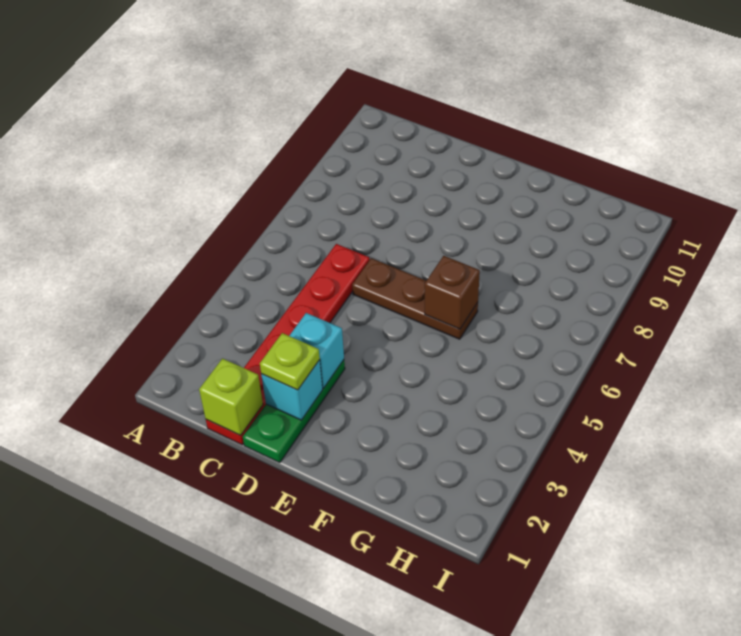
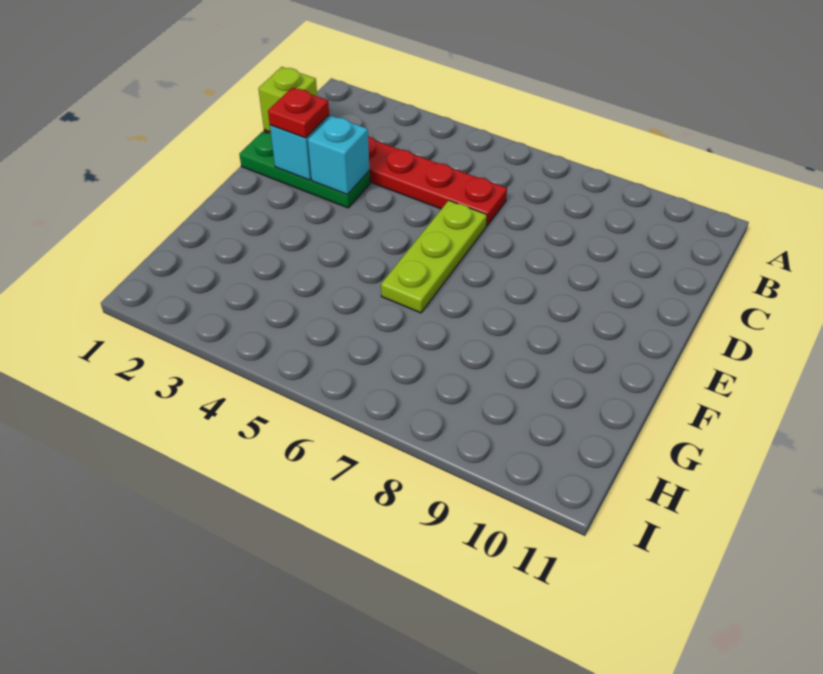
lime plate D2 level 3 -> red plate D2 level 3
brown plate D6:F6 level 1 -> lime plate D6:F6 level 1
brown brick F6 level 2 -> none

